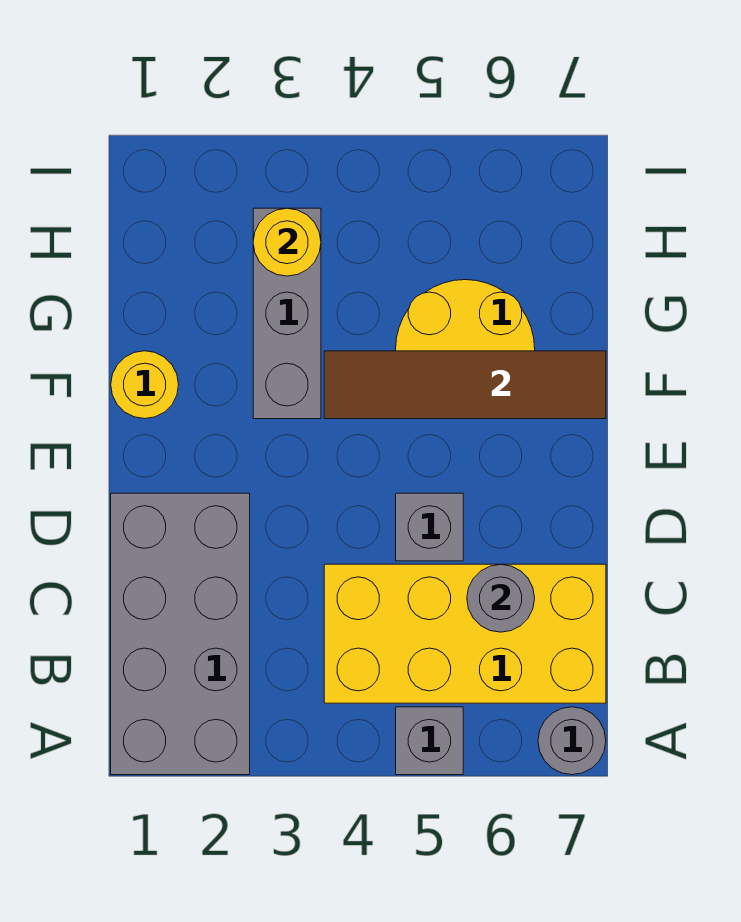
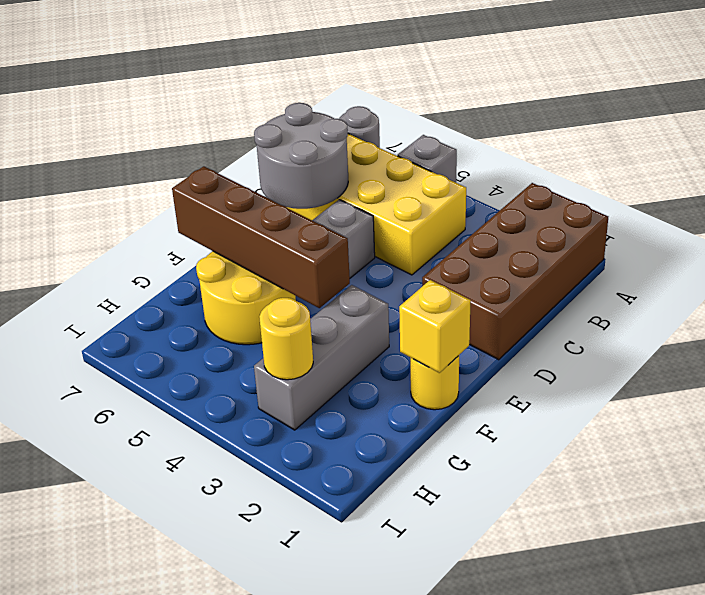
grey brick A1:D2 level 1 -> brown brick A1:D2 level 1
grey round brick C6 level 2 -> grey round brick C6:D7 level 2
none -> yellow brick F1 level 2
brown tile F4:F7 level 2 -> brown brick F4:F7 level 2

